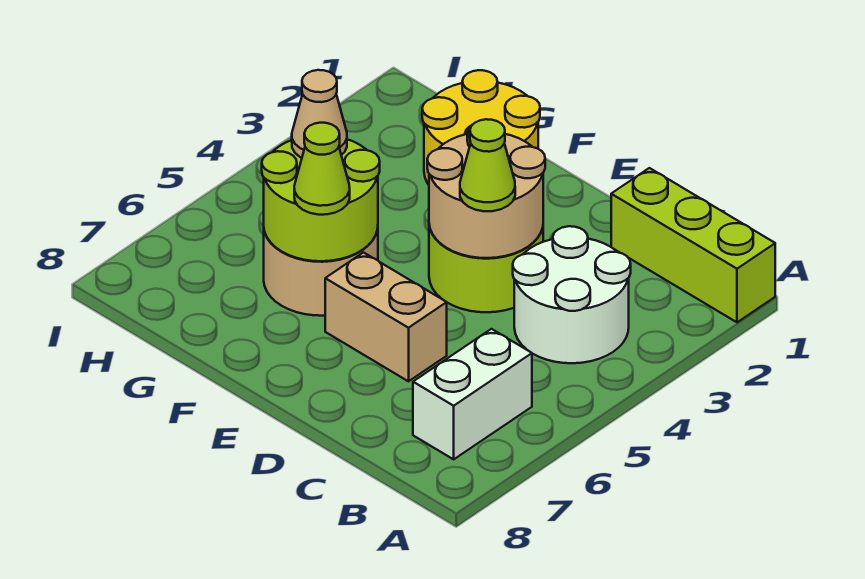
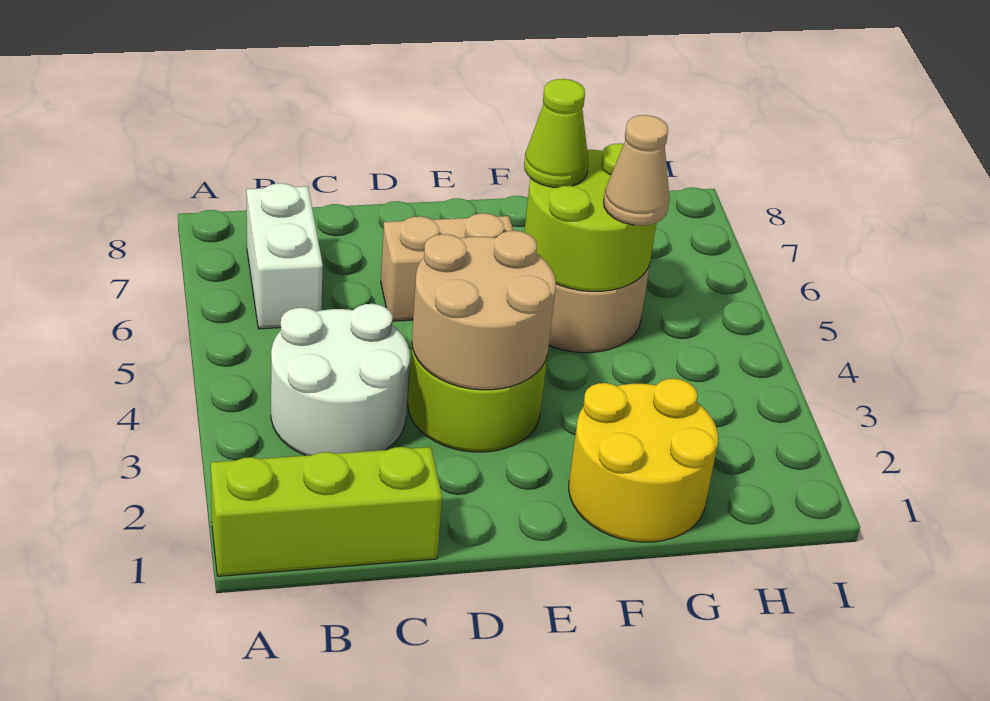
lime cone D4 level 3 -> none

